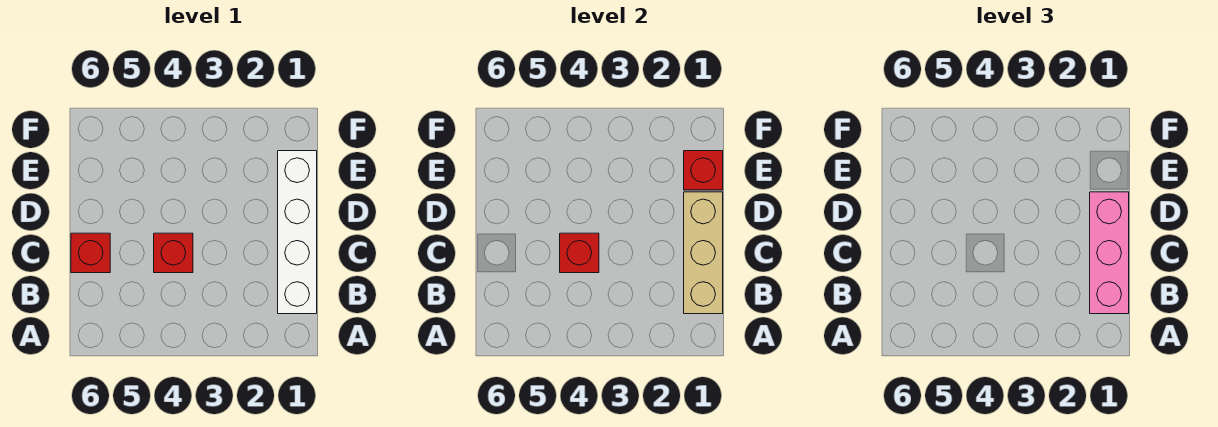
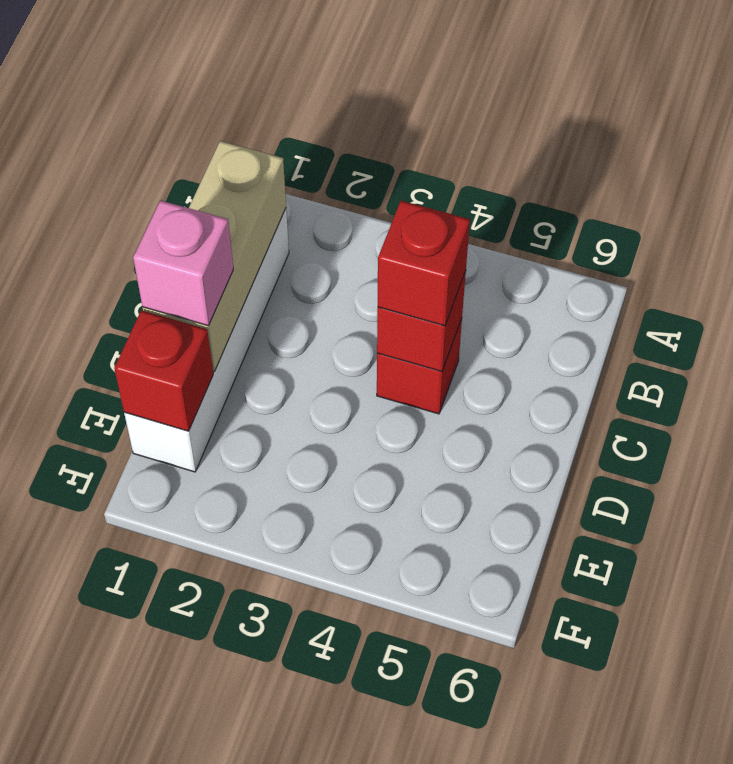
pink brick B1:D1 level 3 -> pink brick D1 level 3
red brick C6 level 1 -> red brick C4 level 3

